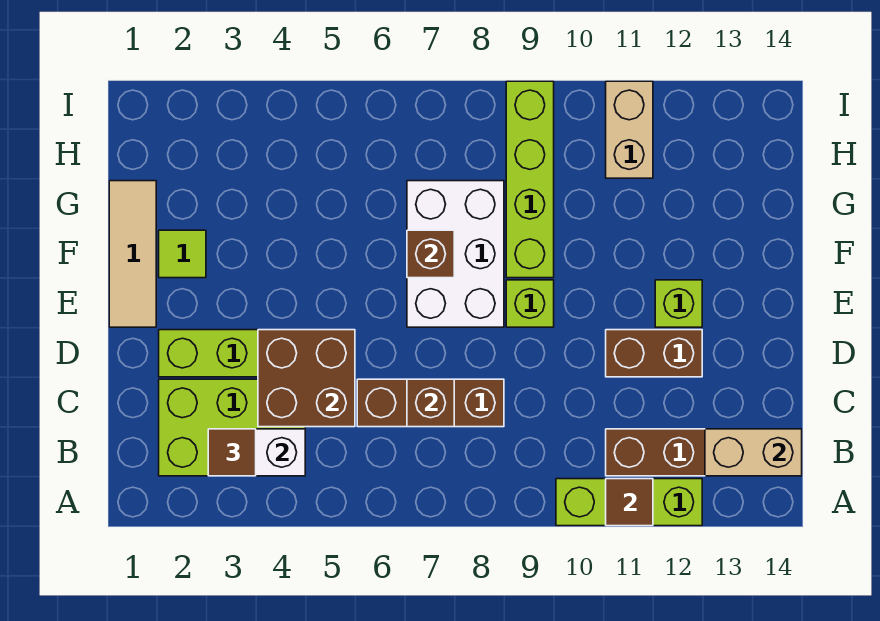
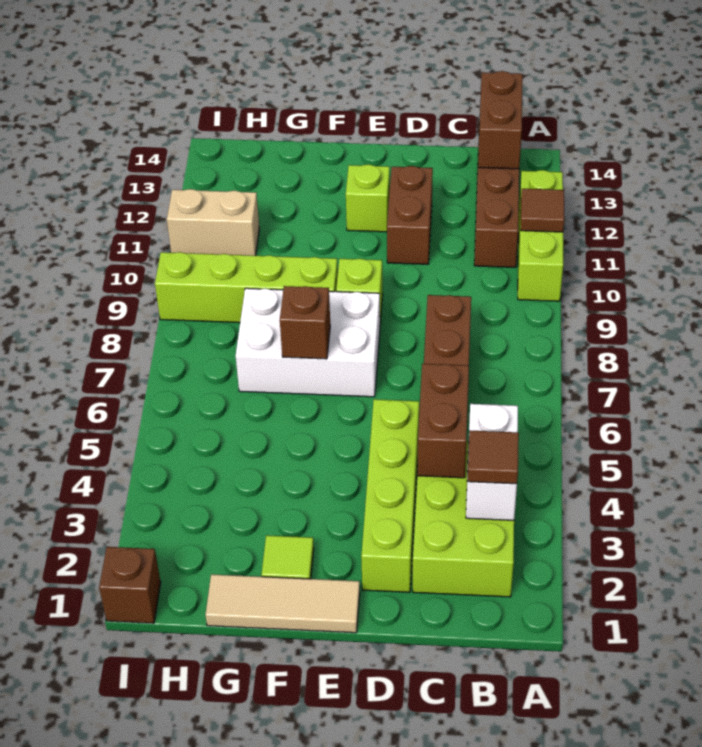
tan brick B13:B14 level 2 -> brown brick B13:B14 level 2
brown brick C4:D5 level 2 -> brown brick C4:C5 level 2
brown brick C7 level 2 -> brown brick I1 level 1

